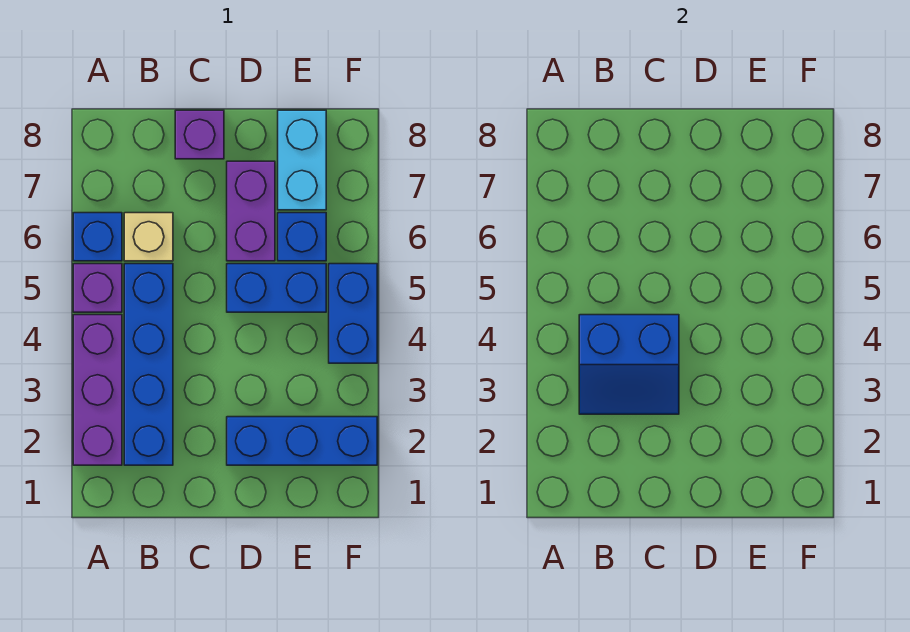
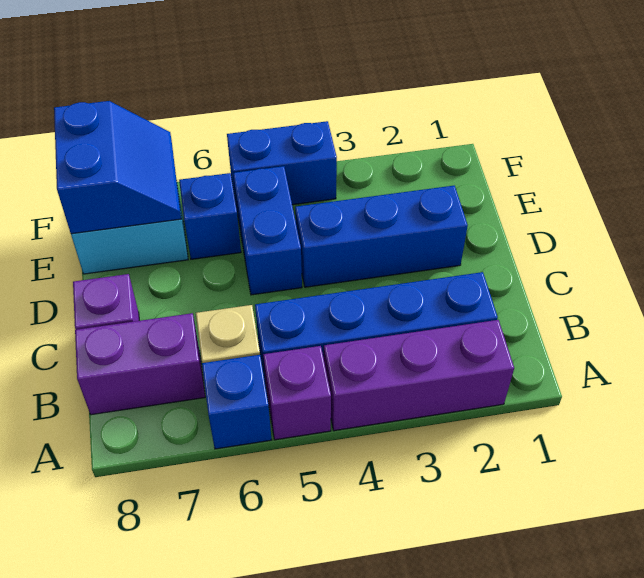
blue slope B3:C4 level 2 top 4 -> blue slope E7:F8 level 2 top 8
blue brick D2:F2 level 1 -> blue brick D2:D4 level 1
purple brick D6:D7 level 1 -> purple brick B7:B8 level 1

